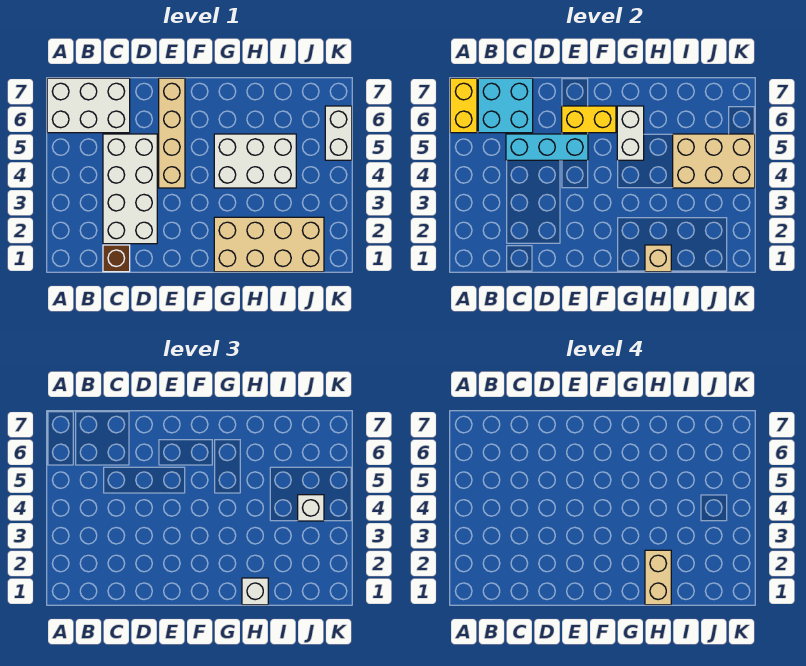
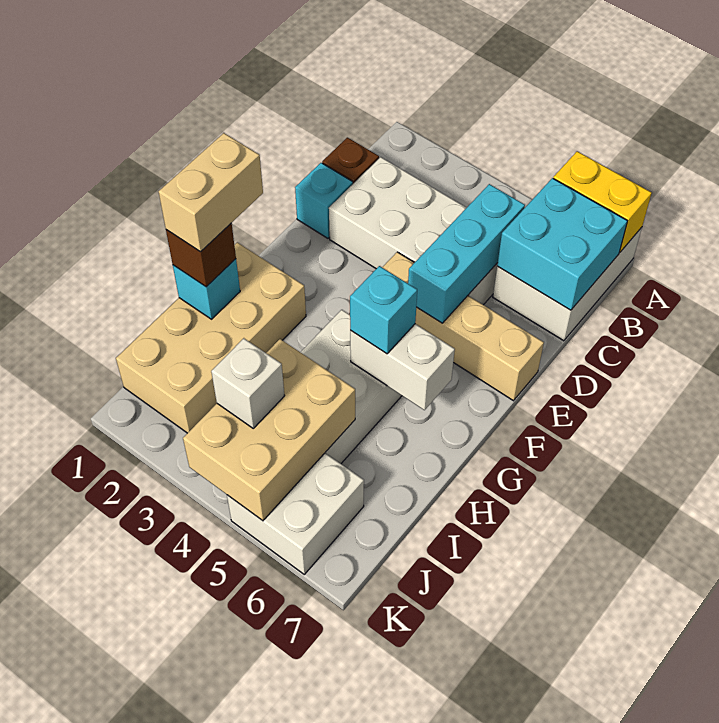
none -> cyan brick D1 level 1
yellow brick E6:F6 level 2 -> none
none -> cyan brick G5 level 3
tan brick H1 level 2 -> cyan brick H1 level 2
white brick H1 level 3 -> brown brick H1 level 3
tan brick H1:H2 level 4 -> tan brick G1:H1 level 4
white brick K5:K6 level 1 -> white brick J5:K6 level 1

